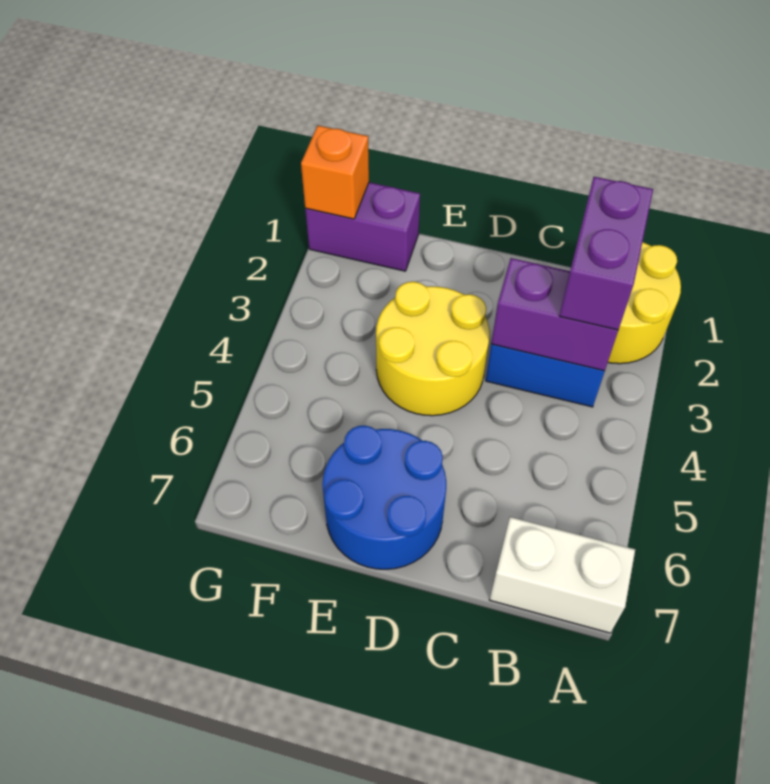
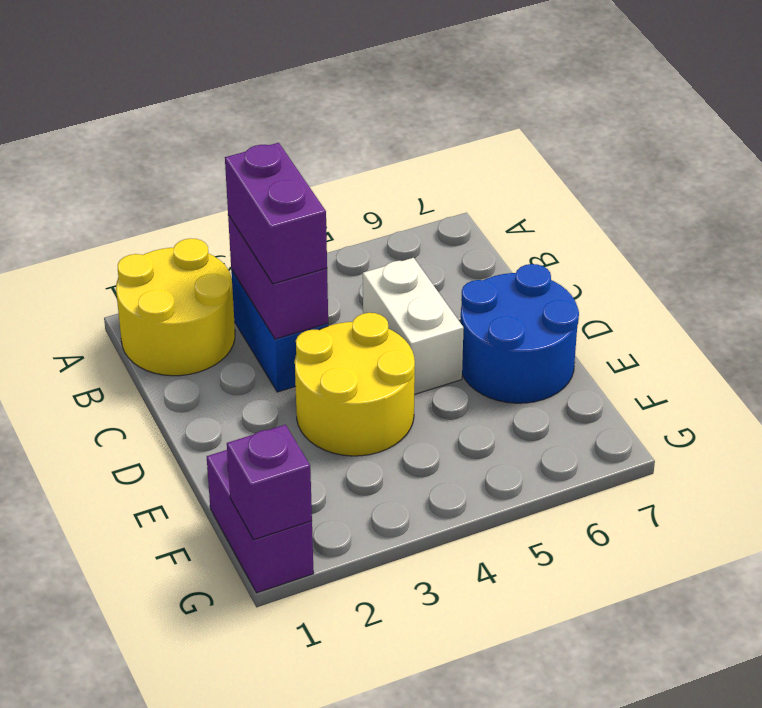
white brick A7:B7 level 1 -> white brick C5:D5 level 1
purple brick B2:B3 level 3 -> purple brick B3:C3 level 3
orange brick G1 level 2 -> purple brick G1 level 2

